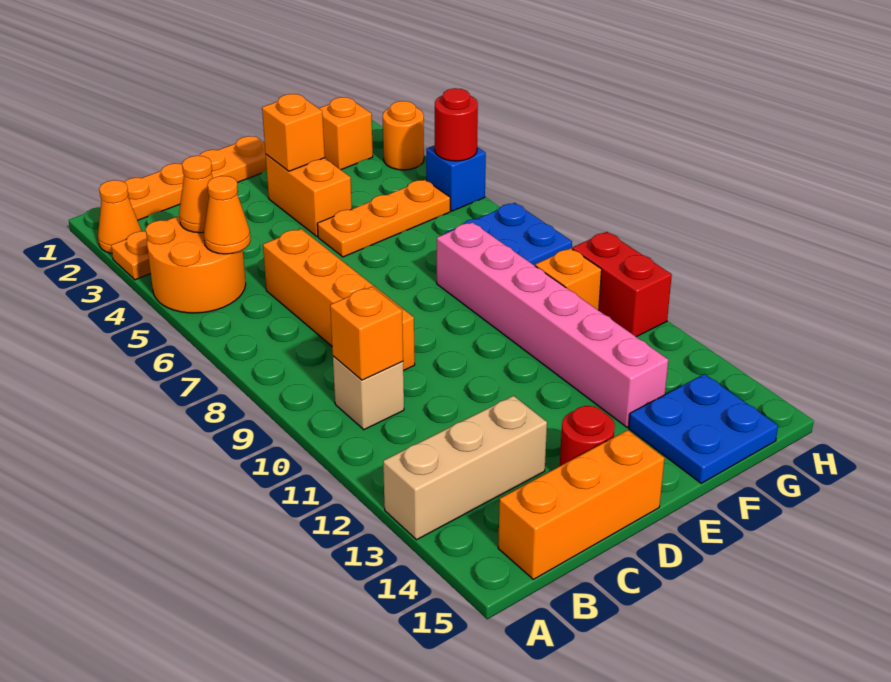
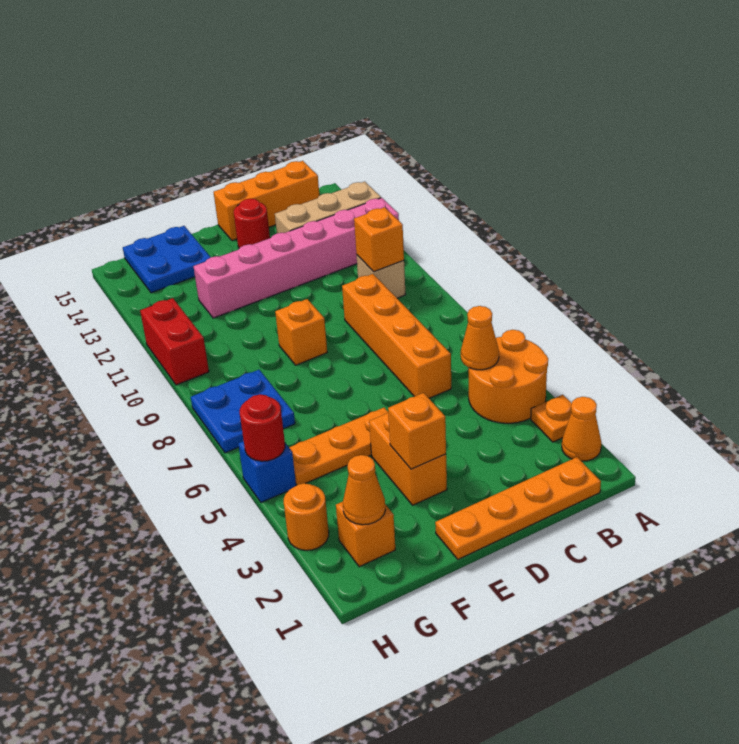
orange cone B4 level 2 -> orange cone G2 level 2
pink brick F8:F13 level 1 -> pink brick A12:F12 level 1
orange brick G10 level 1 -> orange brick E9 level 1

